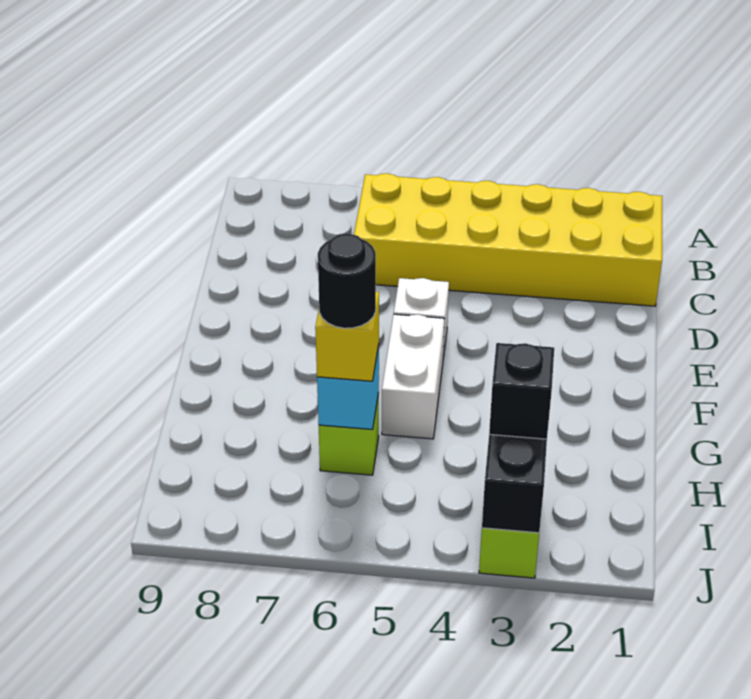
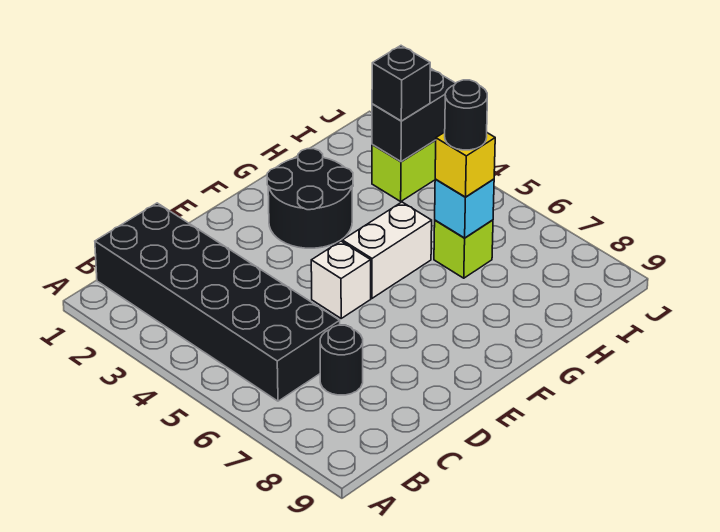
yellow brick B1:C6 level 1 -> black brick B1:C6 level 1
none -> black round brick C7 level 1
none -> black round brick F2:G3 level 1

